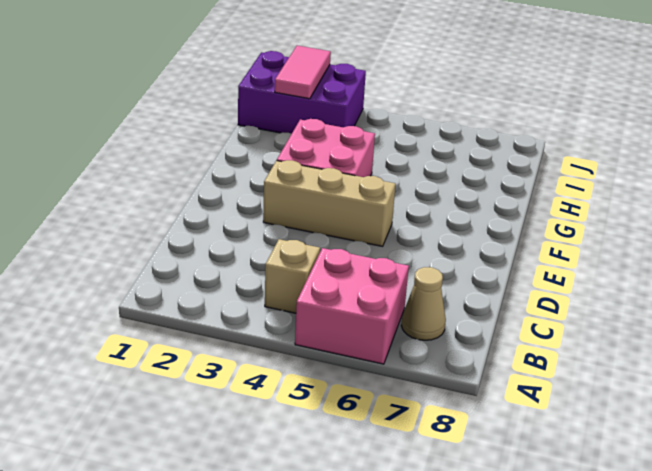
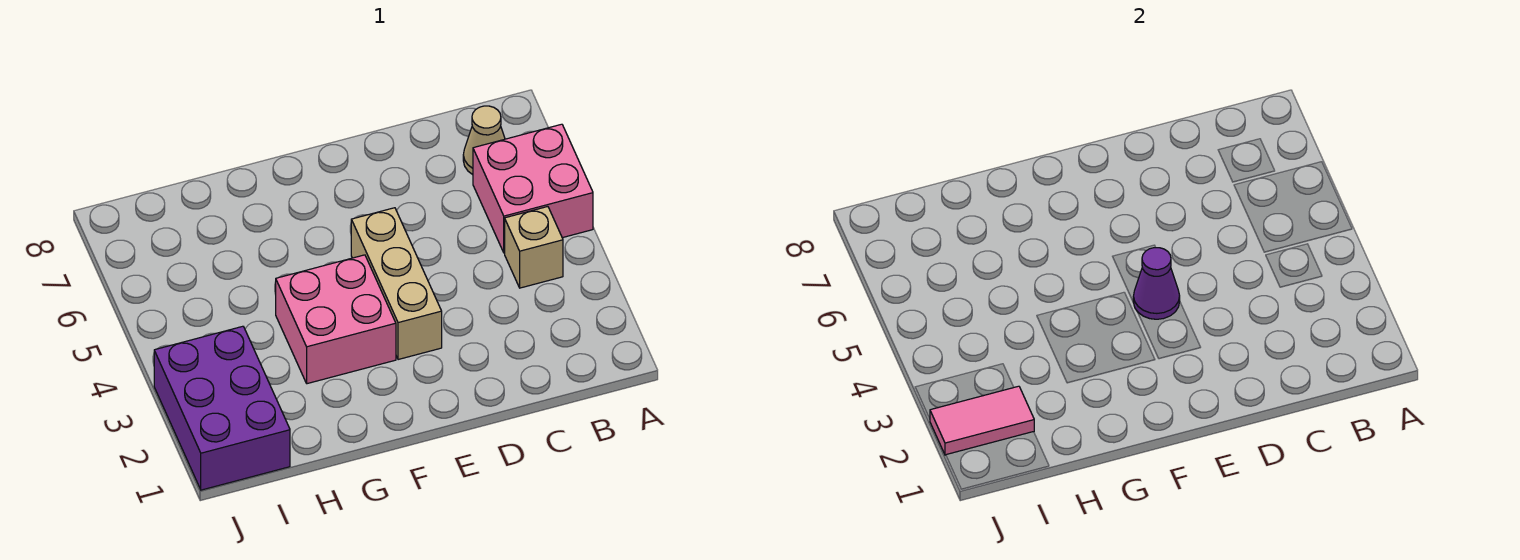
none -> purple cone E4 level 2

